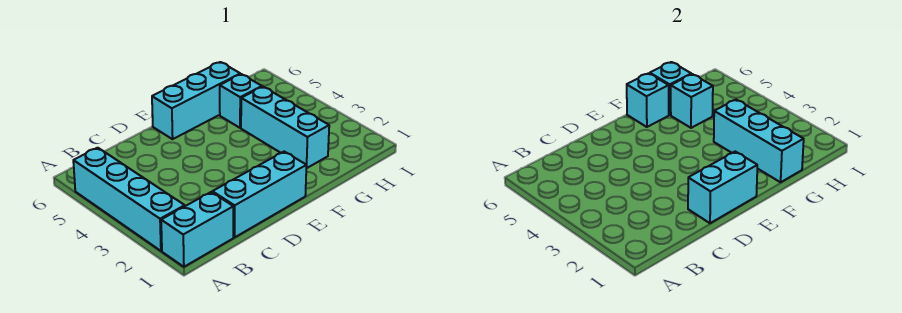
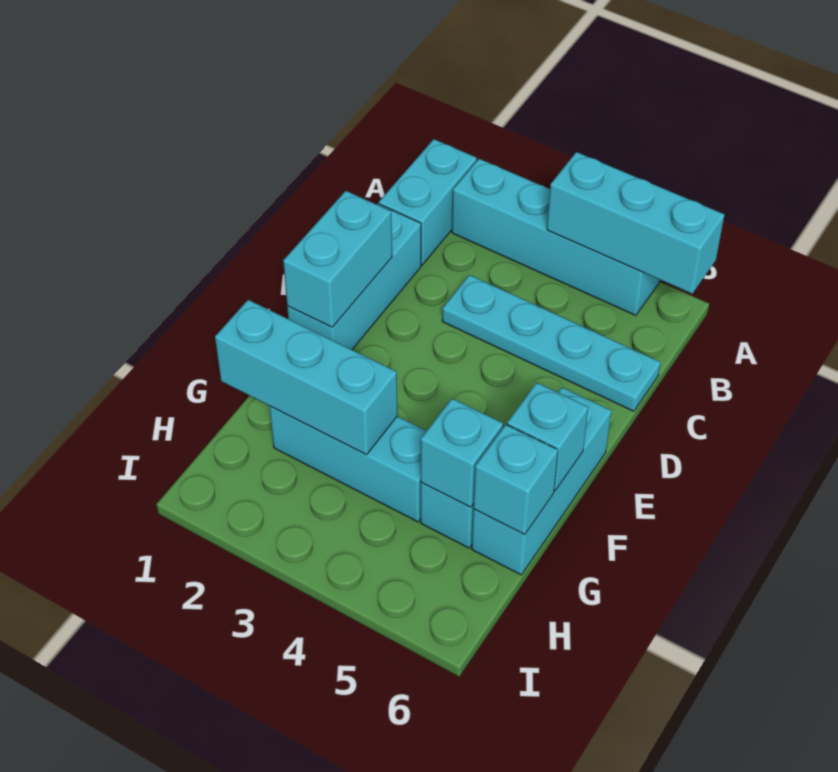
none -> cyan brick A4:A6 level 2
none -> cyan plate C3:C6 level 1

